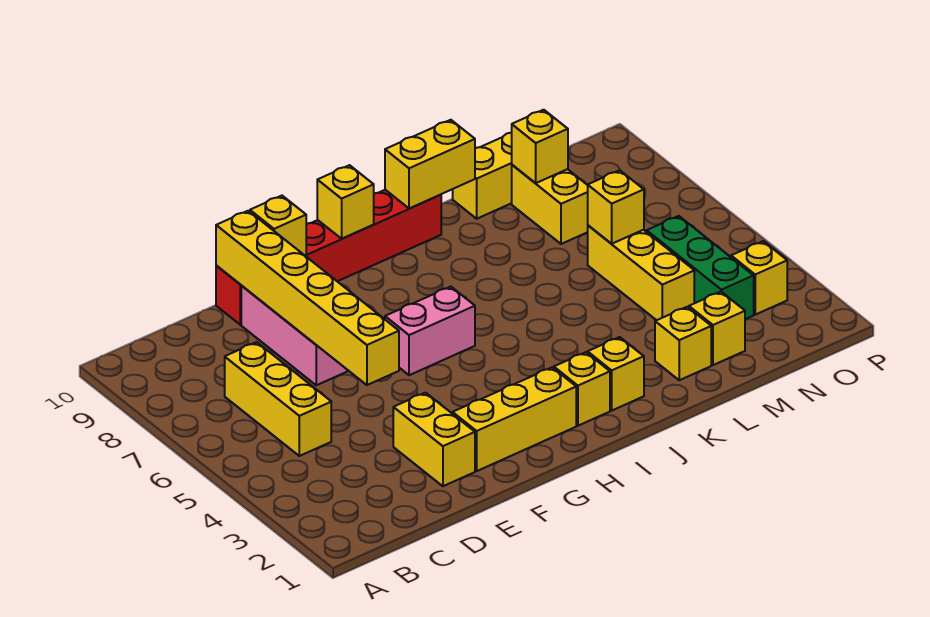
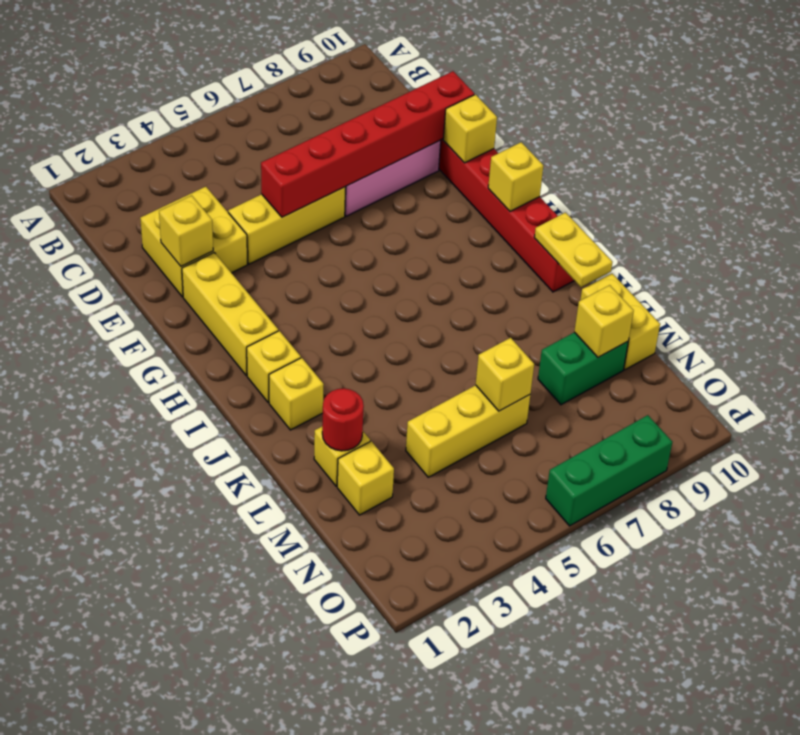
yellow brick C5:C7 level 1 -> yellow brick E4:E6 level 1
yellow brick E2:E3 level 1 -> yellow brick D2:E3 level 1
yellow brick E5:E10 level 2 -> red brick E5:E10 level 2
pink brick G6:H6 level 1 -> none
yellow brick J10:K10 level 2 -> yellow plate J10:K10 level 2
none -> red round brick L2 level 2
yellow brick M8:M9 level 1 -> green brick M8:M9 level 1
green brick N3:N5 level 1 -> green brick P6:P8 level 1
yellow brick O3 level 1 -> yellow brick E2 level 2

